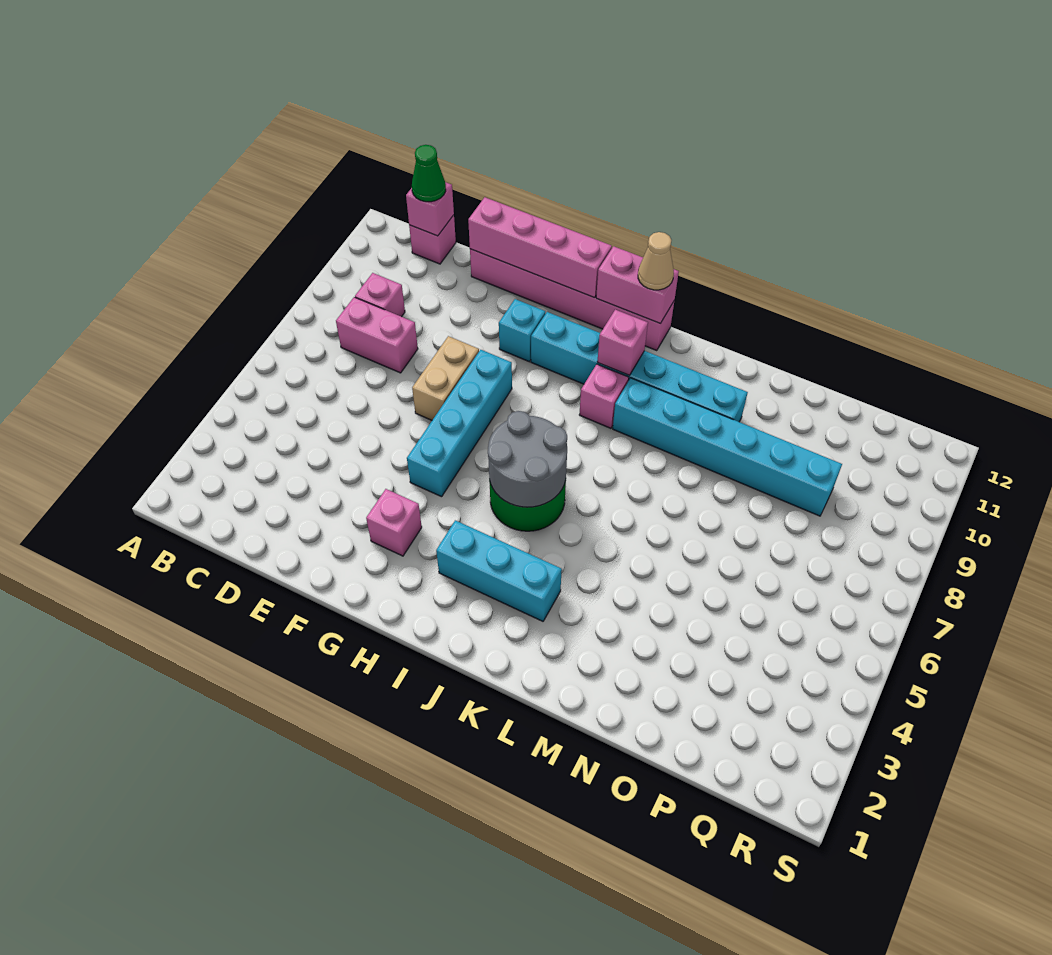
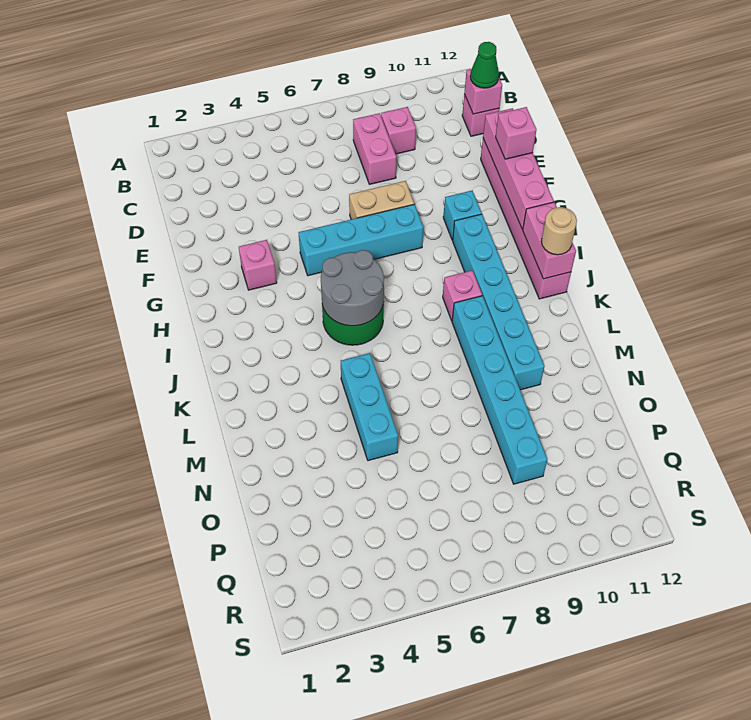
cyan brick I3:K3 level 1 -> cyan brick L5:N5 level 1
pink brick J10 level 2 -> pink brick F12 level 3
tan cone J12 level 3 -> tan round brick J12 level 3

